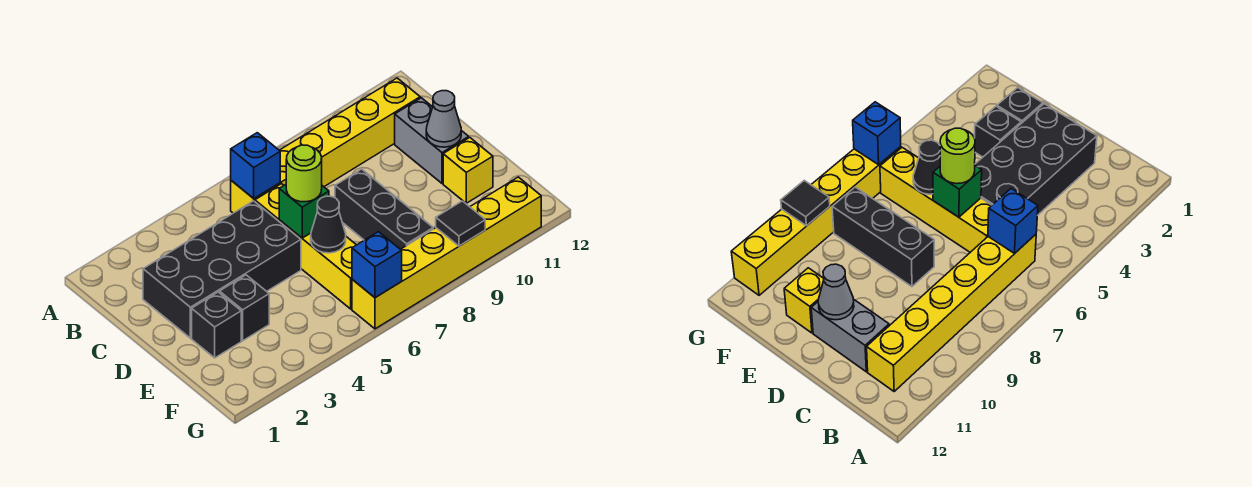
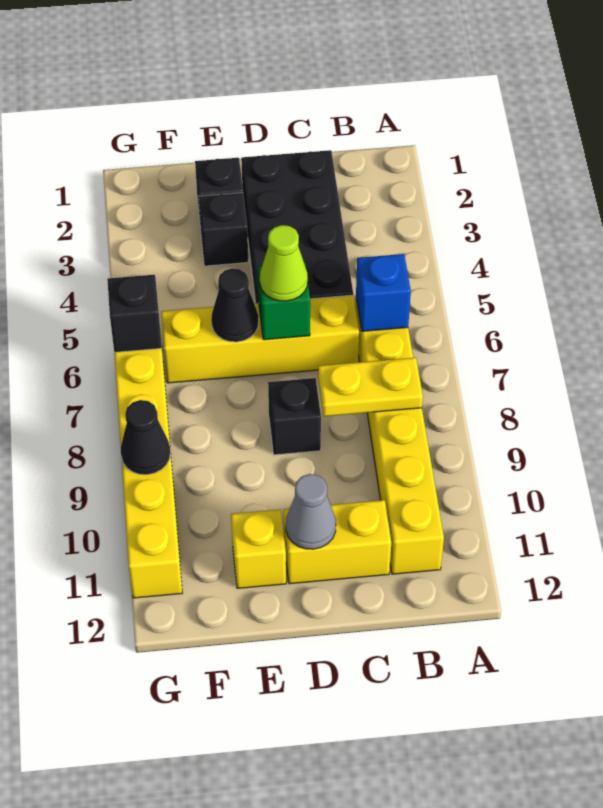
none -> yellow plate B8:C8 level 2
grey brick C11:D11 level 1 -> yellow brick C11:D11 level 1
lime round brick D6 level 3 -> lime cone D6 level 3
black brick D8:F8 level 1 -> black brick D8 level 1
blue brick G6 level 2 -> black brick G6 level 2
black tile G9 level 2 -> black cone G9 level 2

